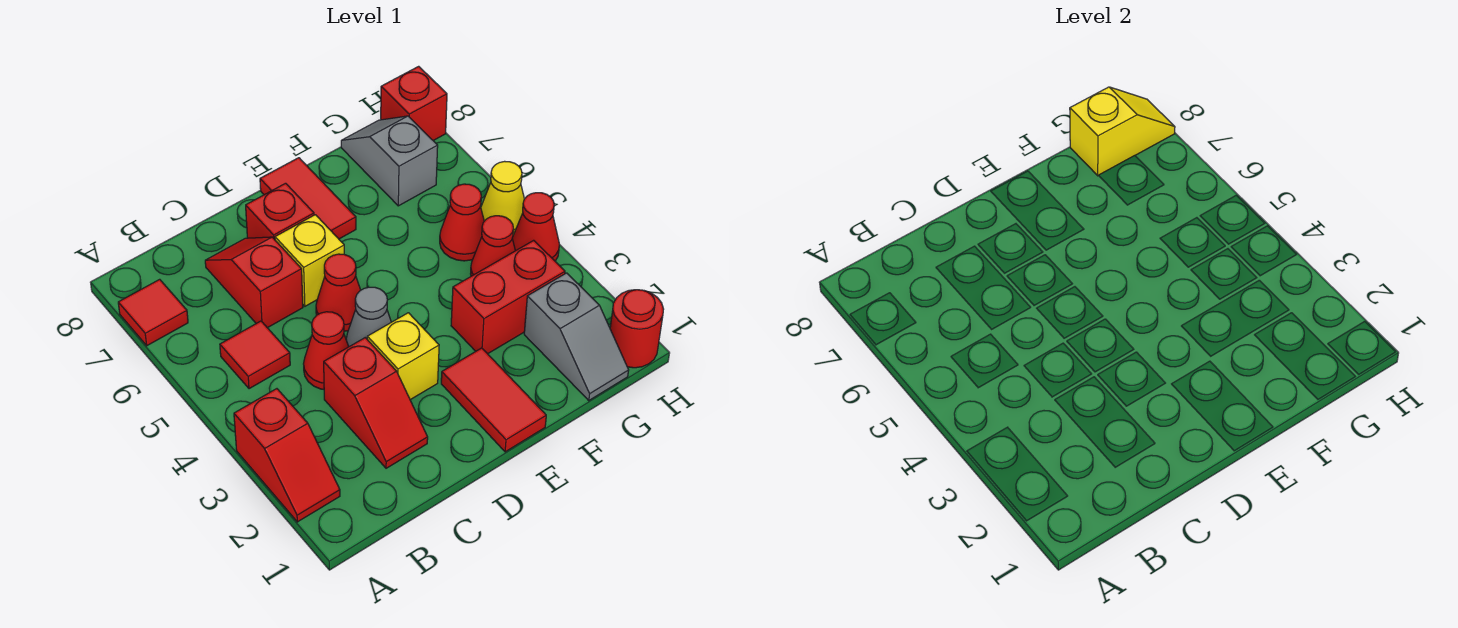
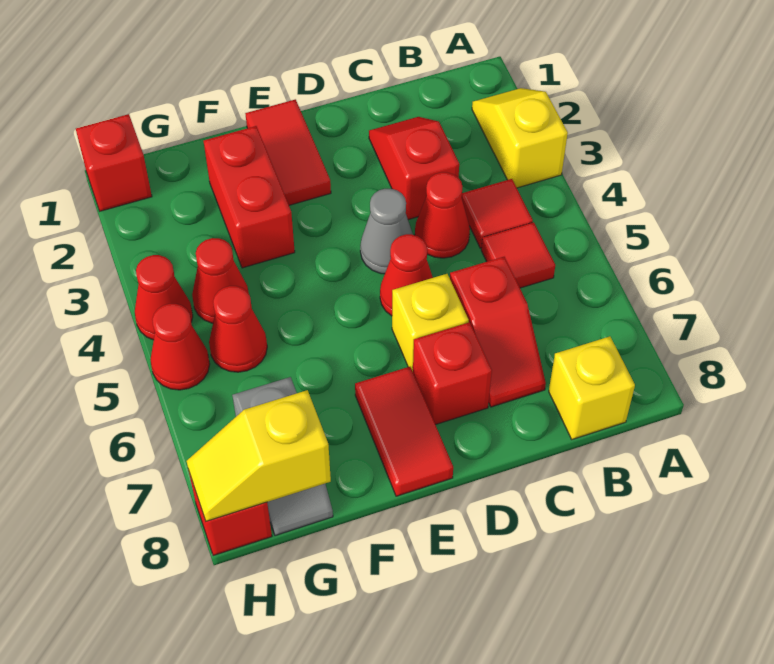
red slope A2:A3 level 1 top 3 -> yellow slope A2:A3 level 1 top 3
red tile A7 level 1 -> red tile B4 level 1
yellow brick D3 level 1 -> yellow brick B8 level 1
red brick F3:G3 level 1 -> red brick F2:F3 level 1
grey slope G1:G2 level 1 top 2 -> none
red round brick H1 level 1 -> red brick H1 level 1
yellow cone H5 level 1 -> red cone H5 level 1

